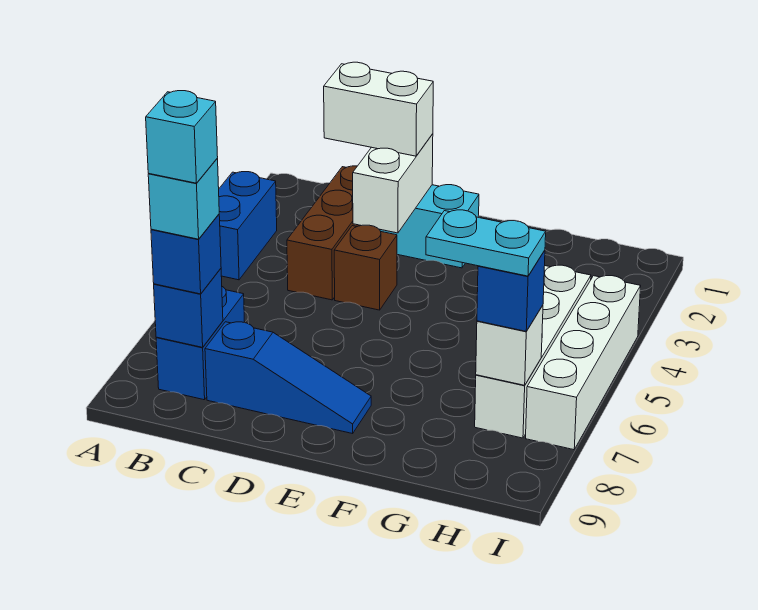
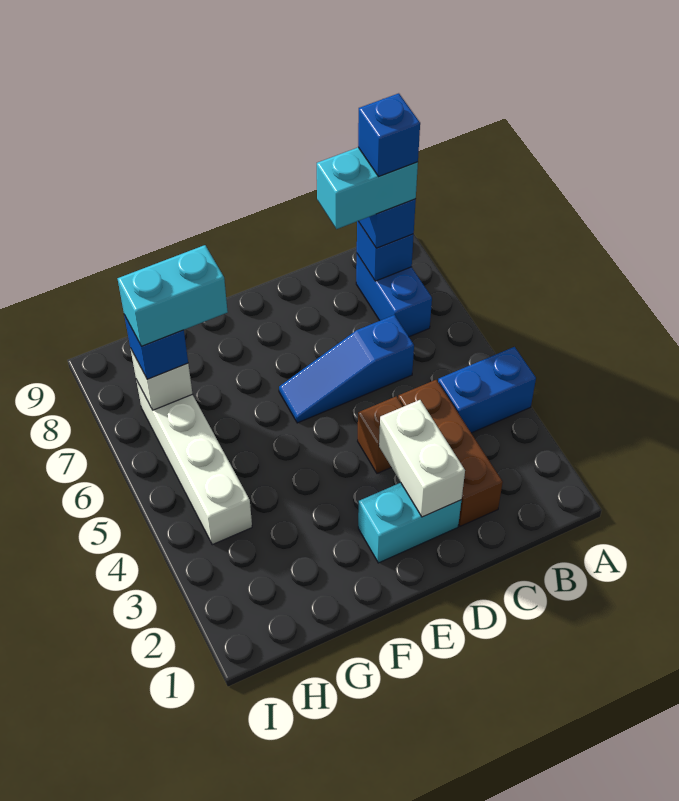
blue brick A3:A4 level 1 -> blue brick A4:B4 level 1
cyan brick B8 level 4 -> cyan brick B8:C8 level 4
cyan brick B8 level 5 -> blue brick B8 level 5
white brick C2:D2 level 3 -> none
blue slope C8:E8 level 1 top C -> blue slope C6:E6 level 1 top C
cyan plate G7:H7 level 4 -> cyan brick G7:H7 level 4
white brick I4:I7 level 1 -> none

